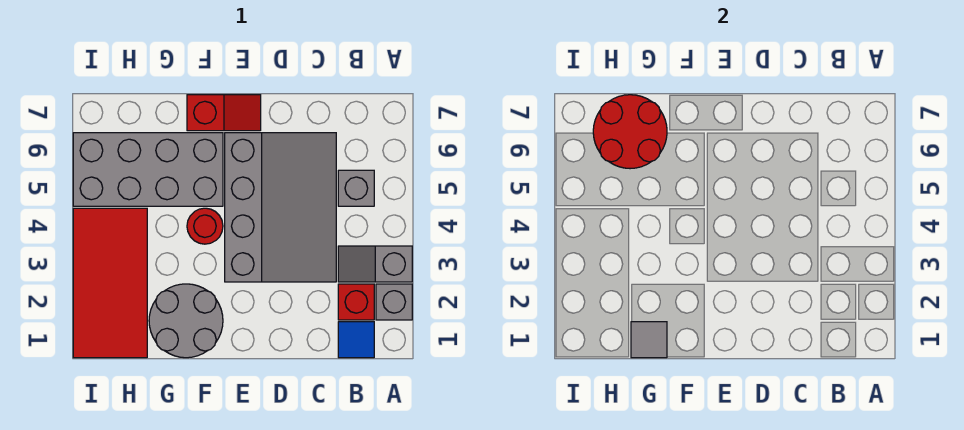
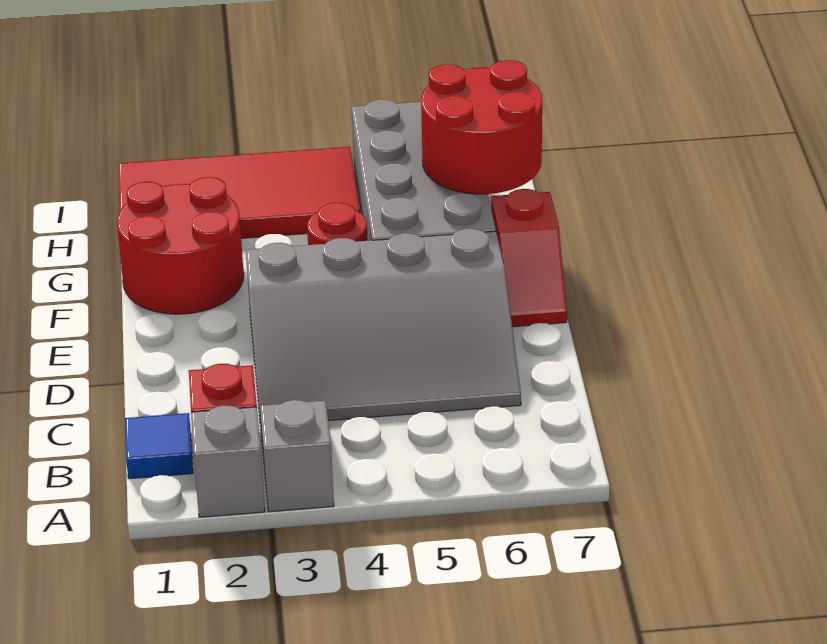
grey brick B5 level 1 -> none
grey round brick F1:G2 level 1 -> red round brick F1:G2 level 1
grey tile G1 level 2 -> none

